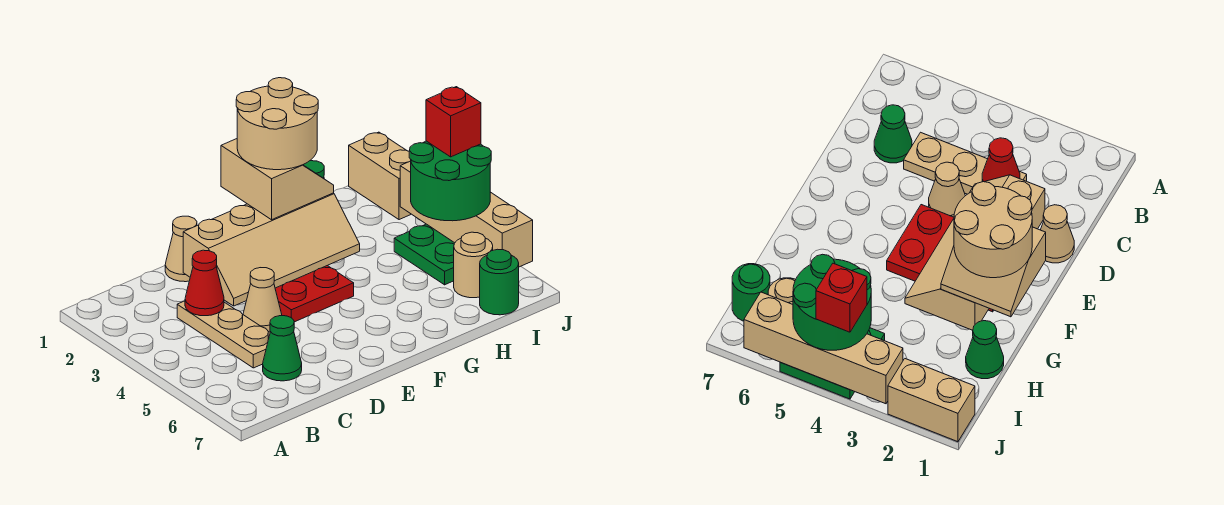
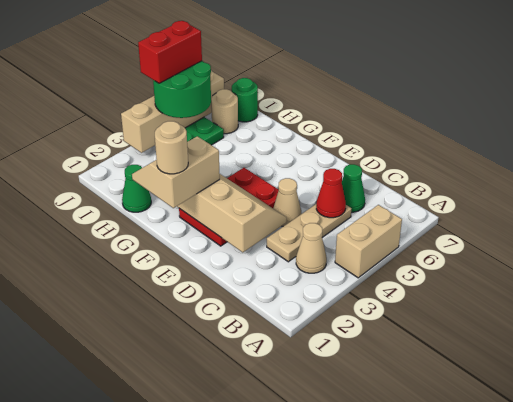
red cone C3 level 2 -> red cone C5 level 2
tan cone D1 level 1 -> tan cone B3 level 1
tan round brick F1:G2 level 4 -> tan round brick F1 level 4
tan brick J1:J2 level 1 -> tan brick A4:A5 level 1
red brick J4 level 4 -> red brick J4:J5 level 4

